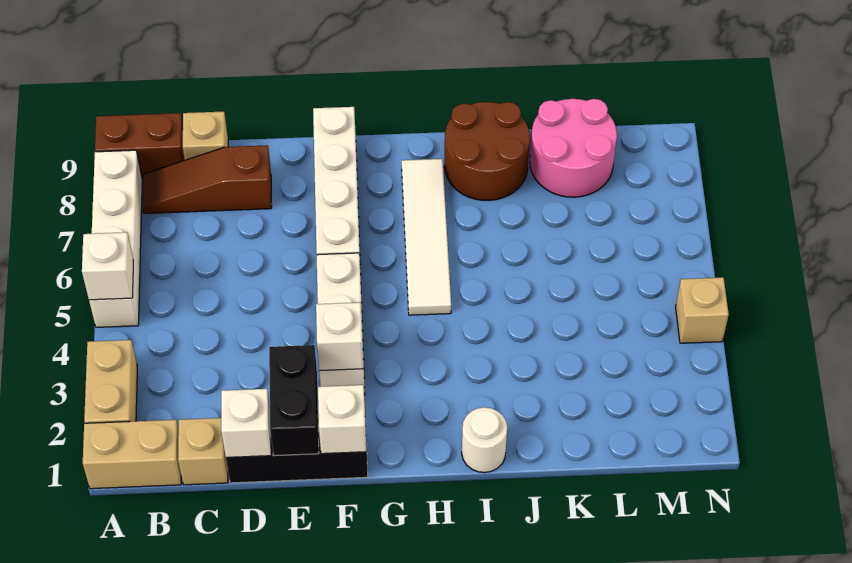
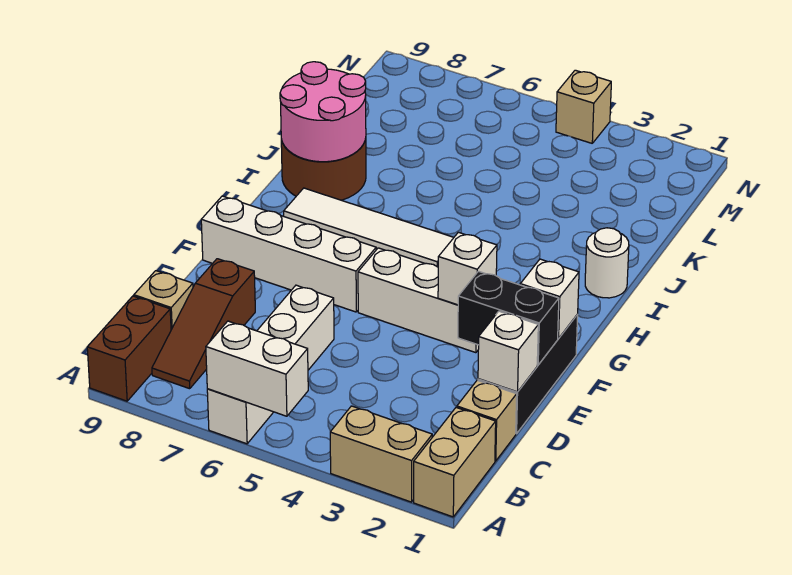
white brick A5:A8 level 1 -> white brick A6:D6 level 1
white brick A5 level 2 -> white brick A5:A6 level 2
pink round brick K8:L9 level 1 -> pink round brick I8:J9 level 2

